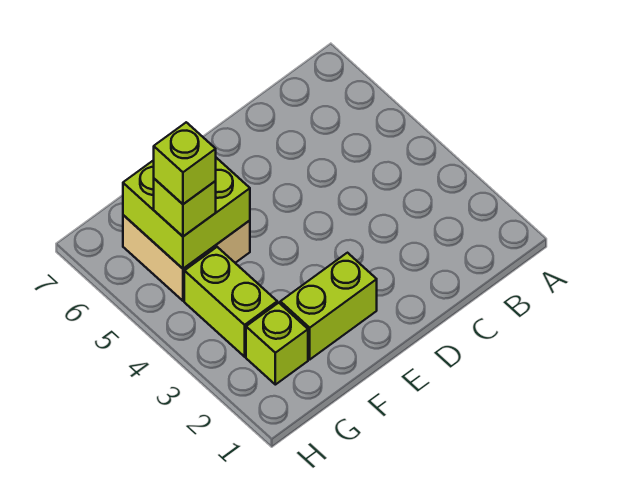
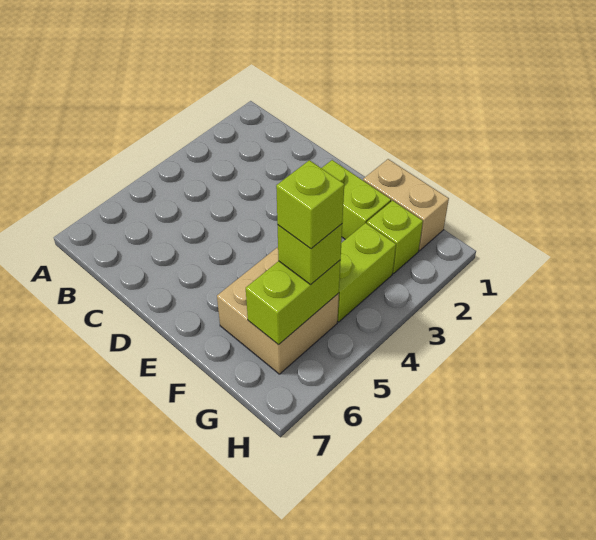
none -> tan brick F1:G1 level 1
lime brick F5:G6 level 2 -> lime brick G5:G6 level 2

